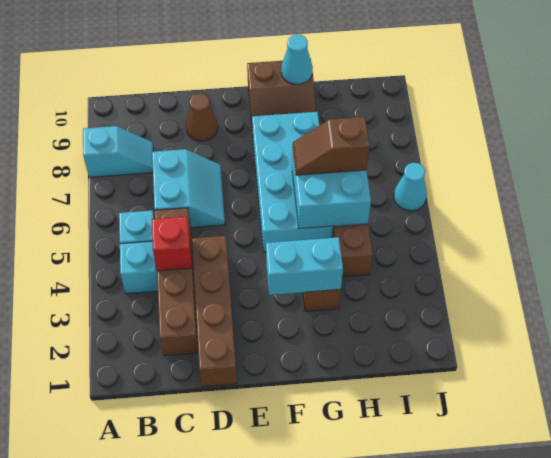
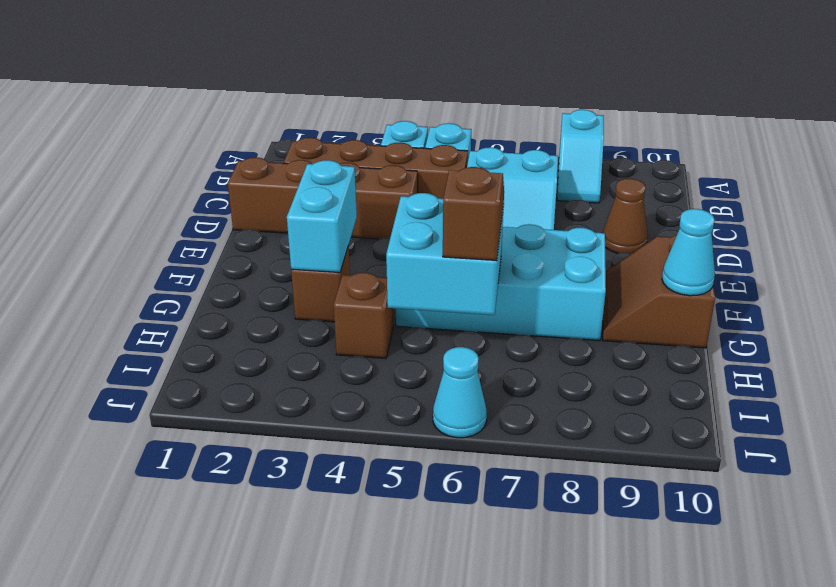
red brick C4 level 2 -> none

